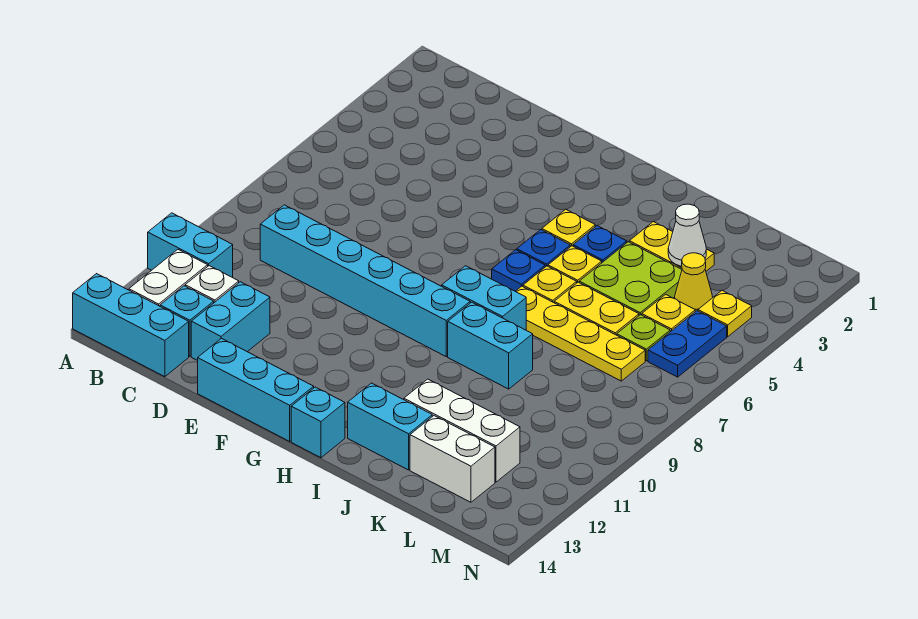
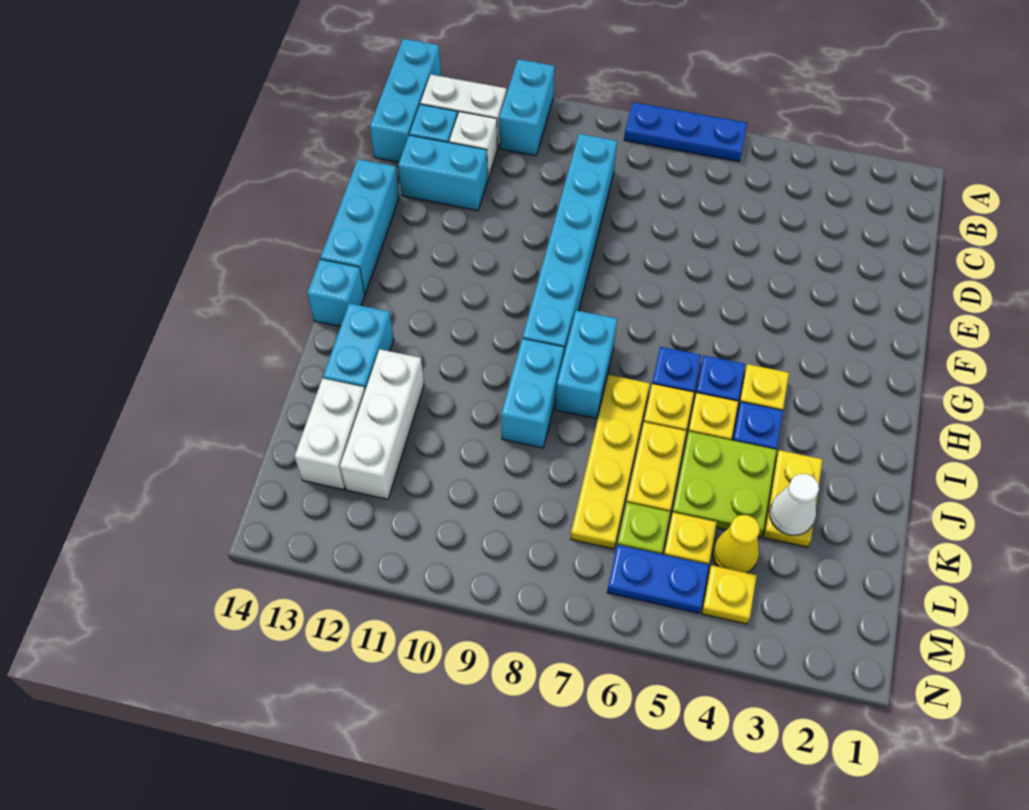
none -> blue plate A6:A8 level 1

